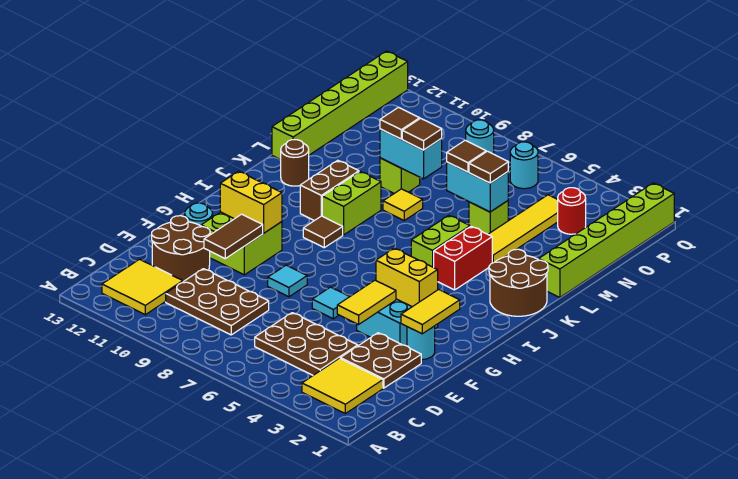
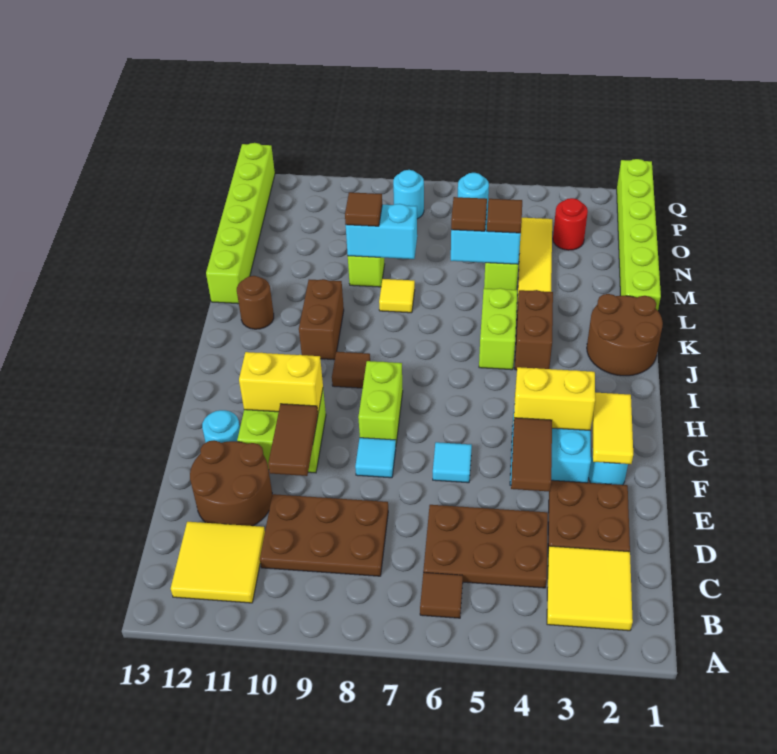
yellow tile E4:F4 level 2 -> brown tile E4:F4 level 2
red brick J4:K4 level 1 -> brown brick J4:K4 level 1
lime brick J9:K9 level 1 -> lime brick G8:H8 level 1
brown tile M8 level 3 -> brown tile B6 level 1

